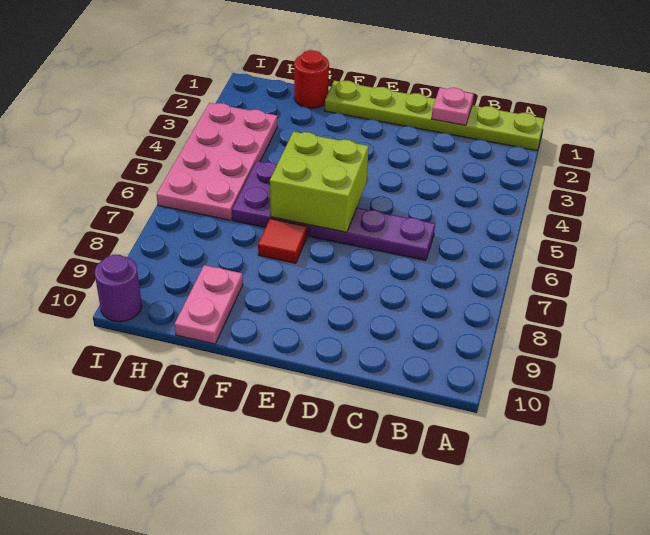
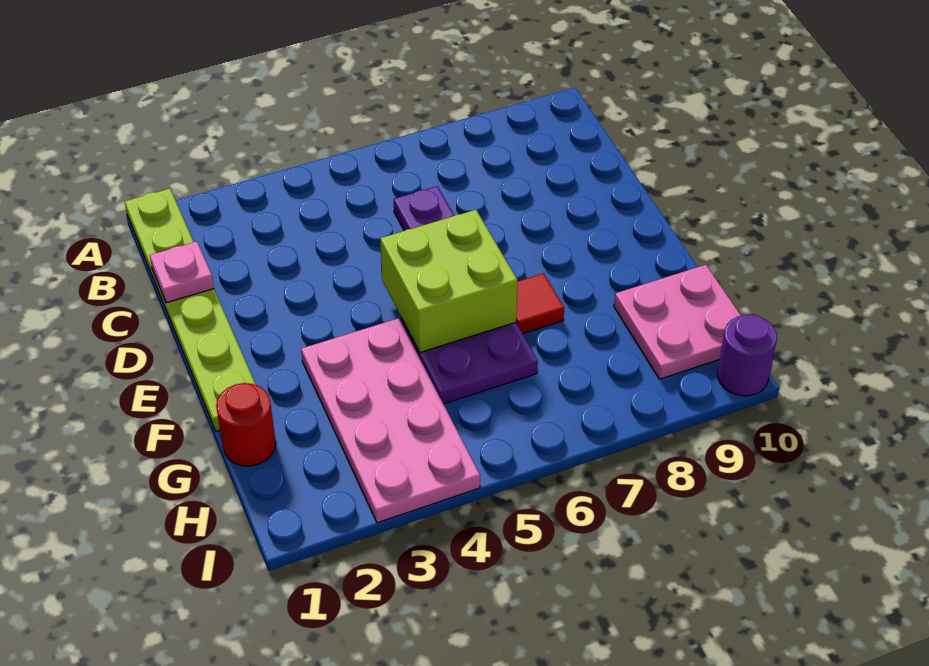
pink plate G9:G10 level 1 -> pink plate G9:H10 level 1
pink plate H3:I6 level 1 -> pink plate F3:I4 level 1

